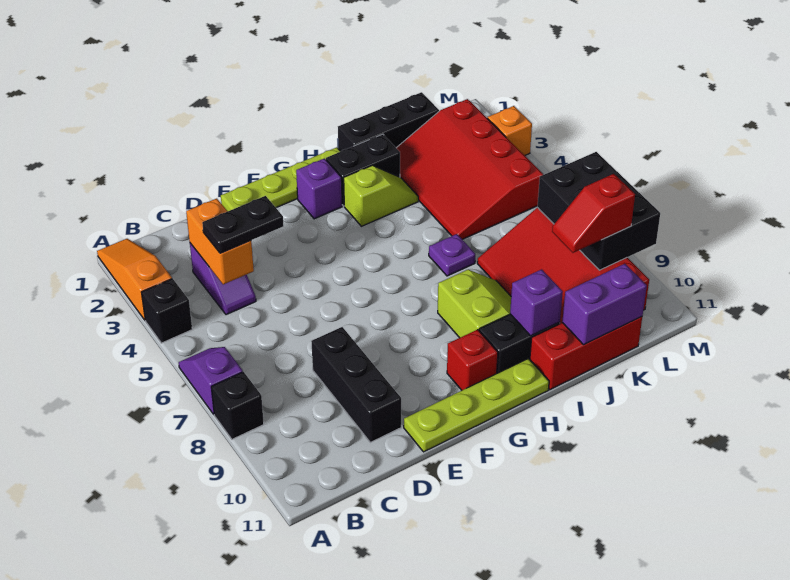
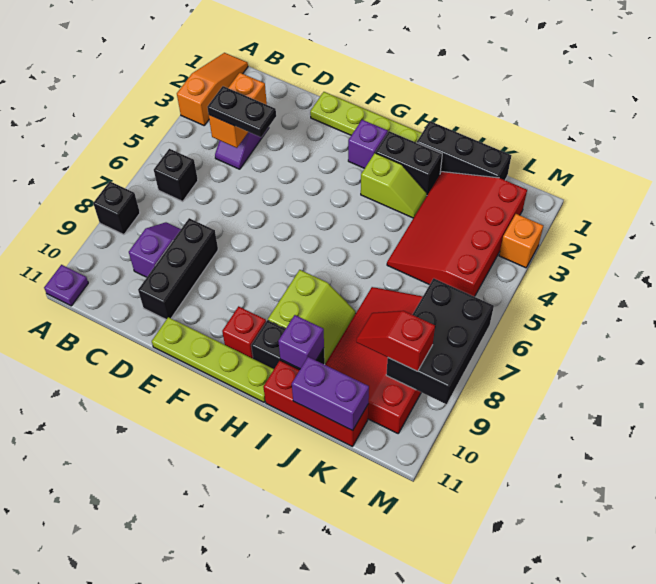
black brick A4 level 1 -> black brick B6 level 1
purple slope A6:A7 level 1 top 7 -> purple slope C8:C9 level 1 top 9
purple plate I6 level 1 -> purple plate A11 level 1

